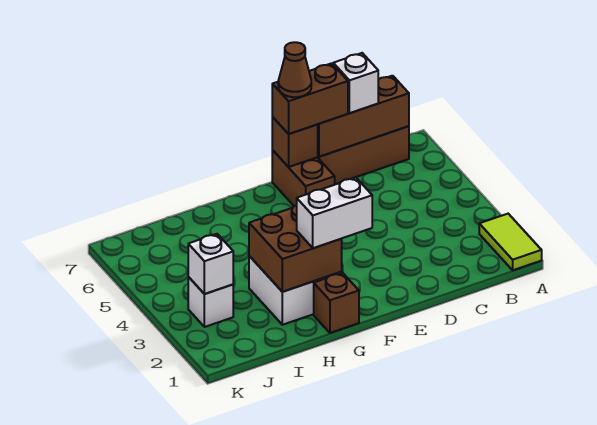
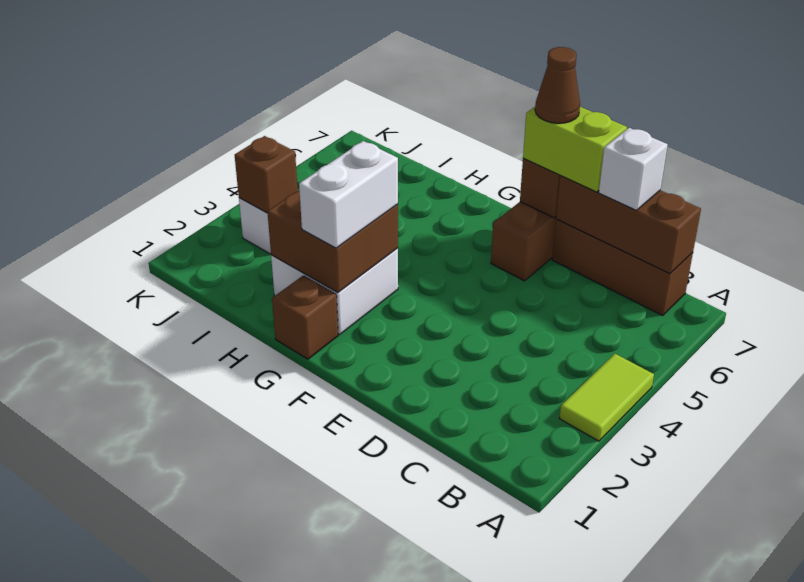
lime tile A1:A2 level 1 -> lime tile A3:A4 level 1
brown brick D7:E7 level 3 -> lime brick D7:E7 level 3
white brick F2:G2 level 3 -> white brick G2:G3 level 3
white brick J3 level 2 -> brown brick J3 level 2

